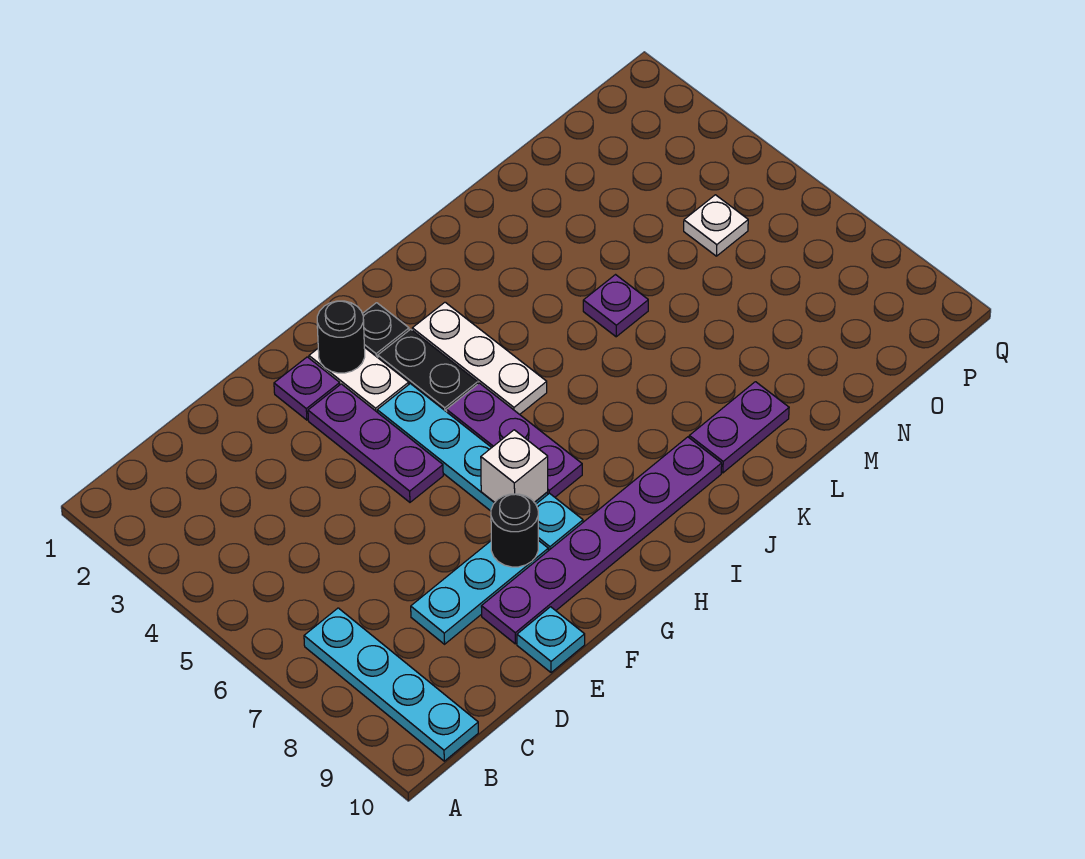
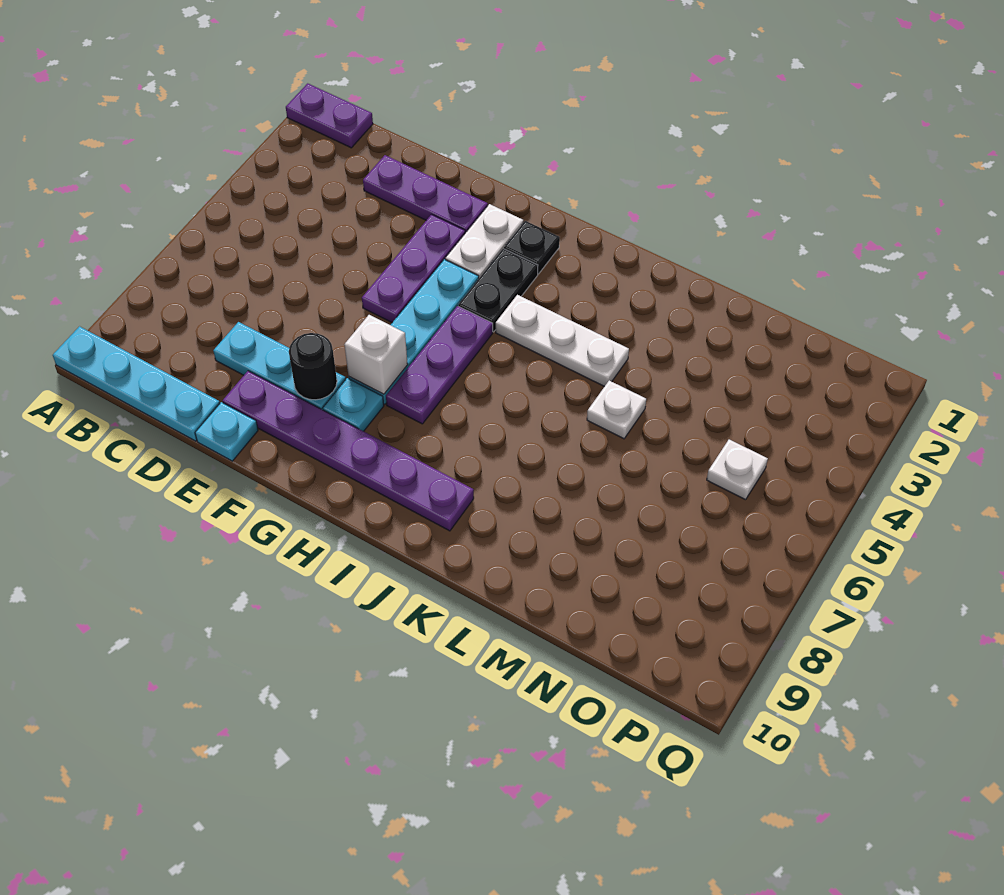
cyan plate B7:B10 level 1 -> cyan plate A10:D10 level 1
purple plate F2 level 1 -> purple plate D2:F2 level 1
black round brick G2 level 2 -> none
white plate I3:I5 level 1 -> white plate I4:K4 level 1
purple plate K9:L9 level 1 -> purple plate A1:B1 level 1
purple plate L5 level 1 -> white plate L5 level 1

